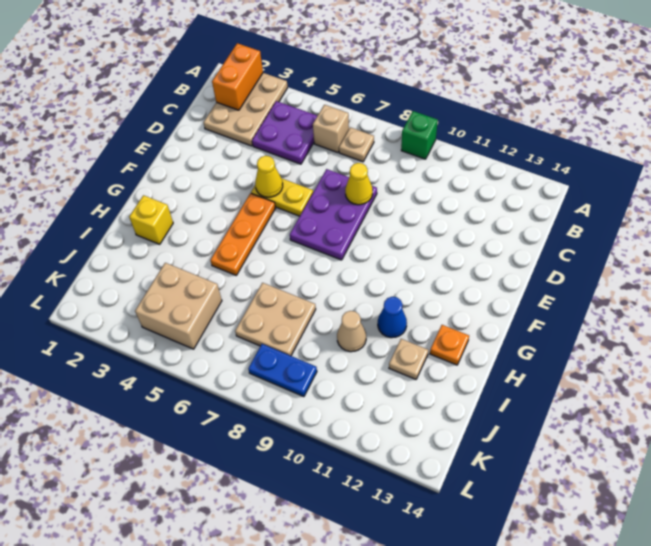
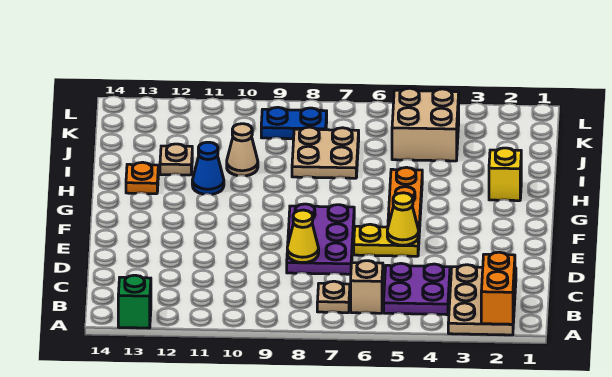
green brick A9 level 1 -> green brick A13 level 1

